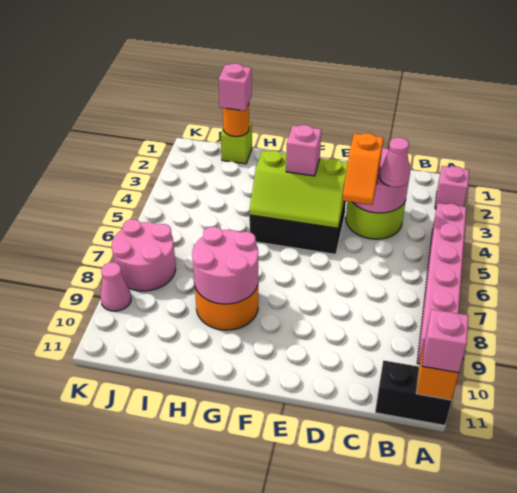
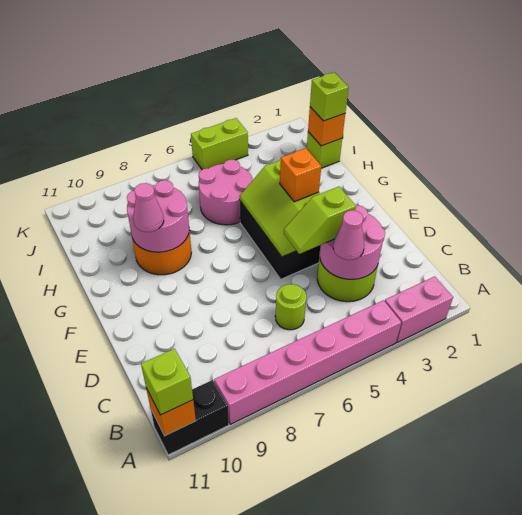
pink brick A2 level 1 -> pink brick A2:A3 level 1
black brick A11:B11 level 1 -> black brick A10:A11 level 1
pink brick A11 level 3 -> lime brick A11 level 3
none -> lime round brick C6 level 1
orange slope D4:D5 level 3 top 4 -> lime slope D4:D5 level 3 top 4
pink brick F4 level 3 -> orange brick F4 level 3
orange round brick I1 level 2 -> orange brick I1 level 2
pink brick I1 level 3 -> lime brick I1 level 3
pink round brick J7:K8 level 1 -> pink round brick H5:I6 level 1
none -> lime brick K4:K5 level 1
pink cone K9 level 1 -> pink cone G9 level 3

